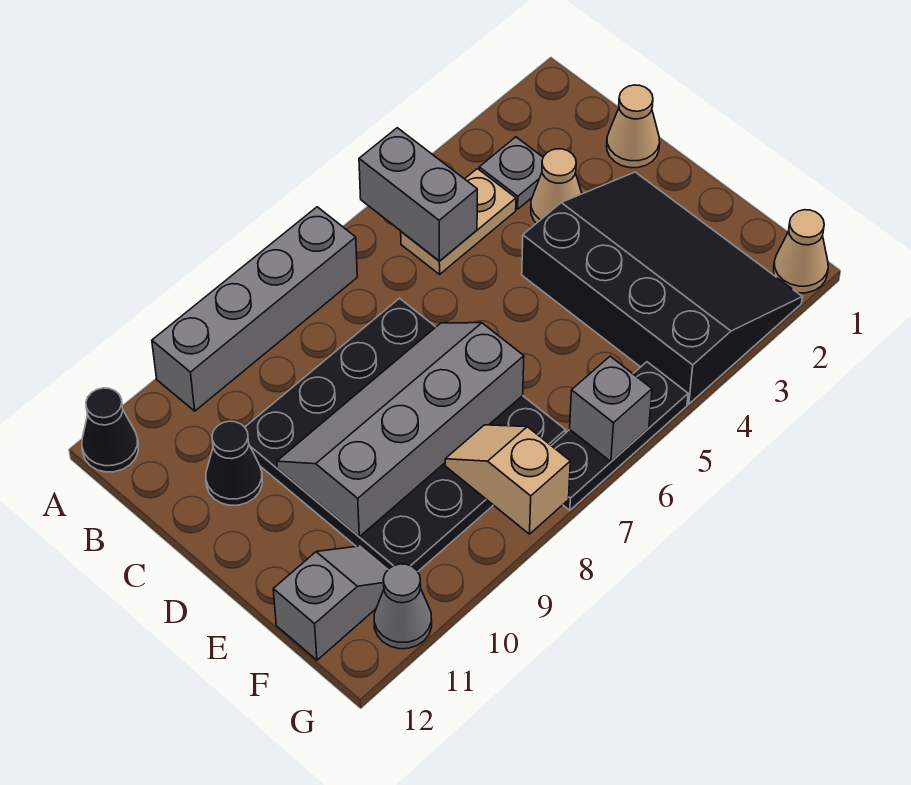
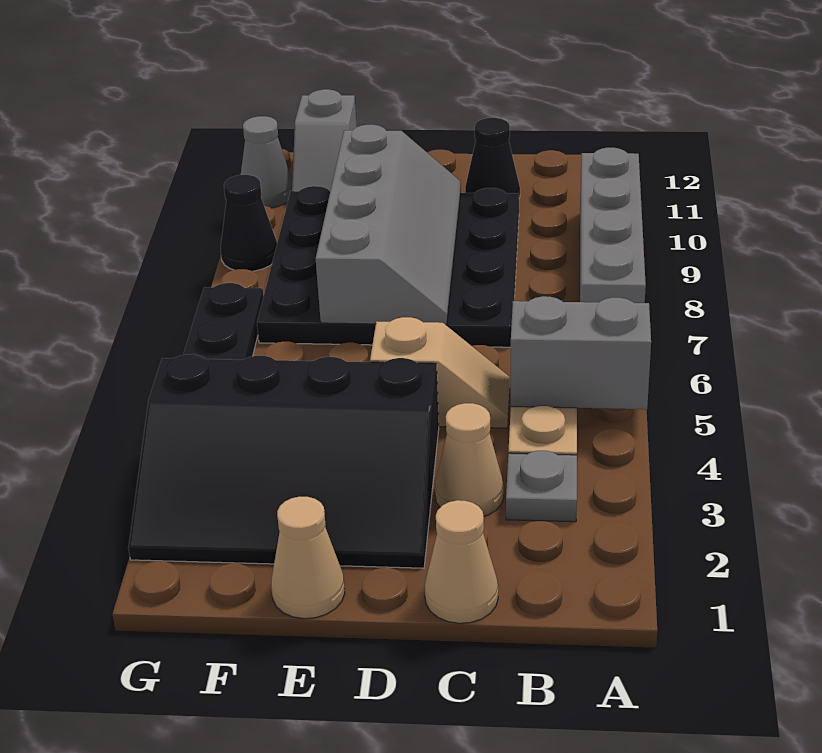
black cone A12 level 1 -> black cone G9 level 1
tan slope F8:G8 level 2 top G -> tan slope C5:D5 level 1 top D
tan cone G1 level 1 -> tan cone E1 level 1
grey brick G6 level 2 -> none

